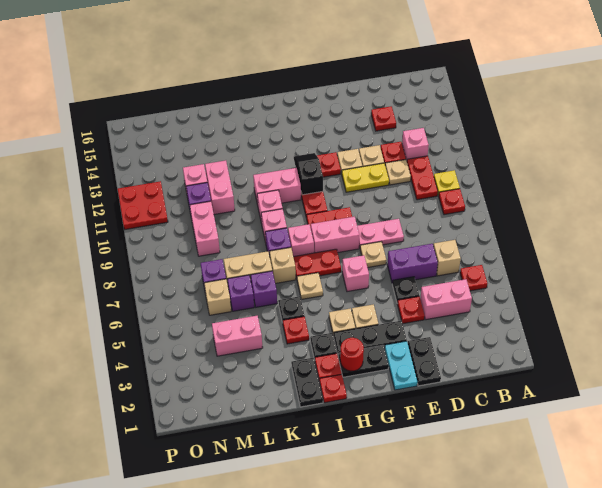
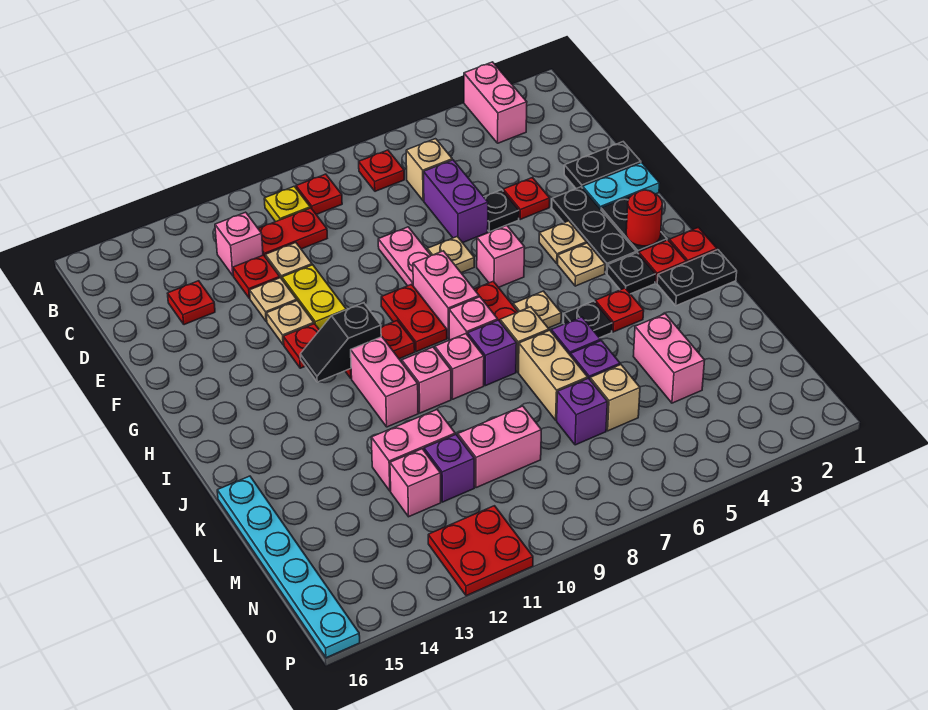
red plate B5 level 1 -> red plate B7 level 1
pink brick C4:D4 level 1 -> pink brick A3:B3 level 1
none -> cyan plate K16:P16 level 1

